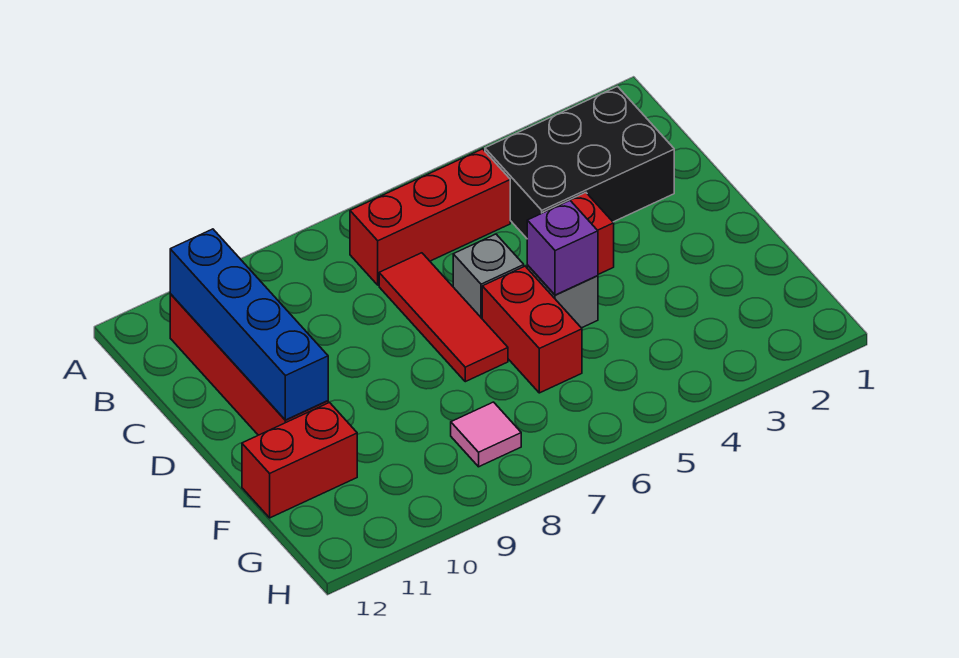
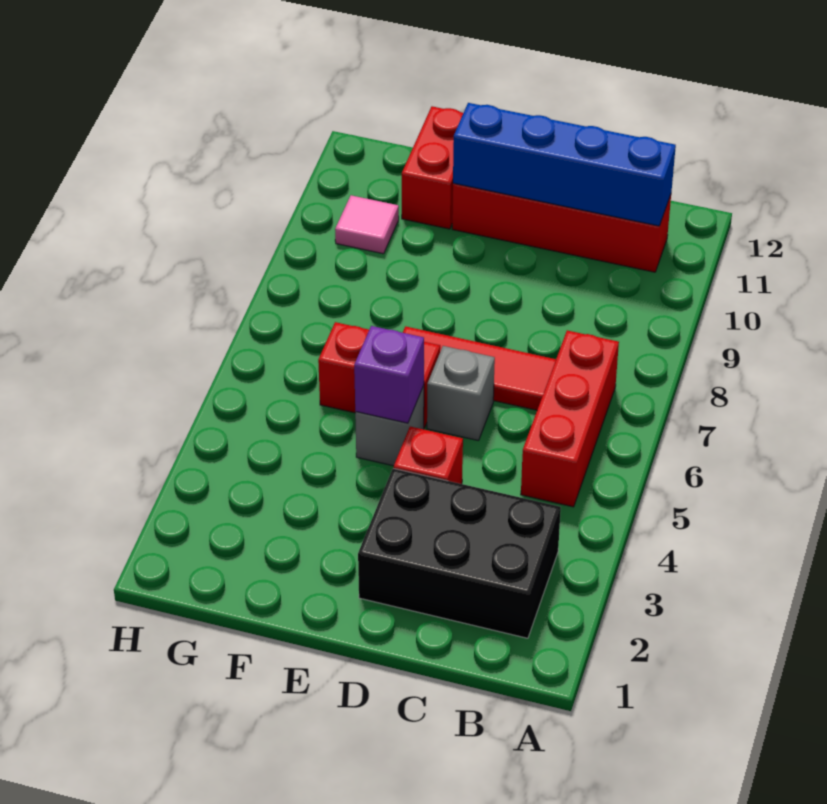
black brick B2:C4 level 1 -> black brick B2:D3 level 1
pink tile G8 level 1 -> pink tile G10 level 1

